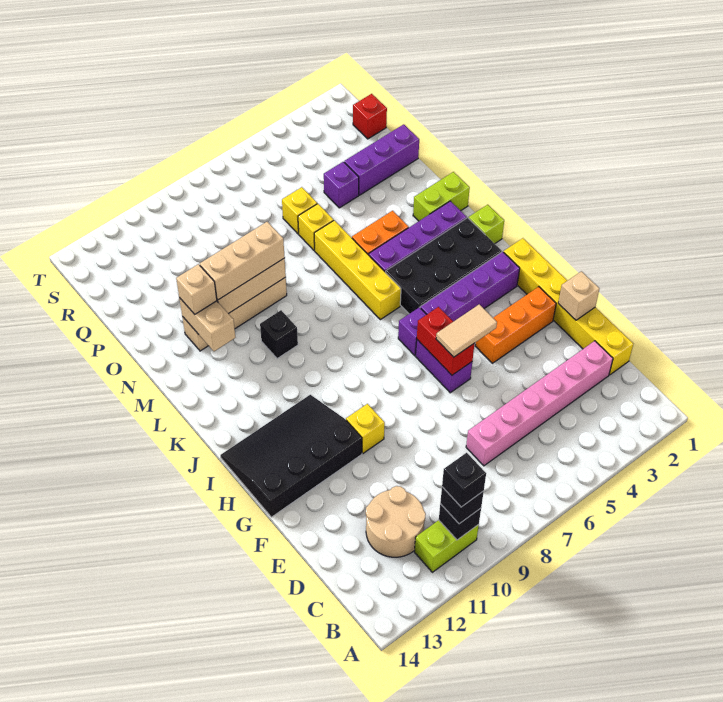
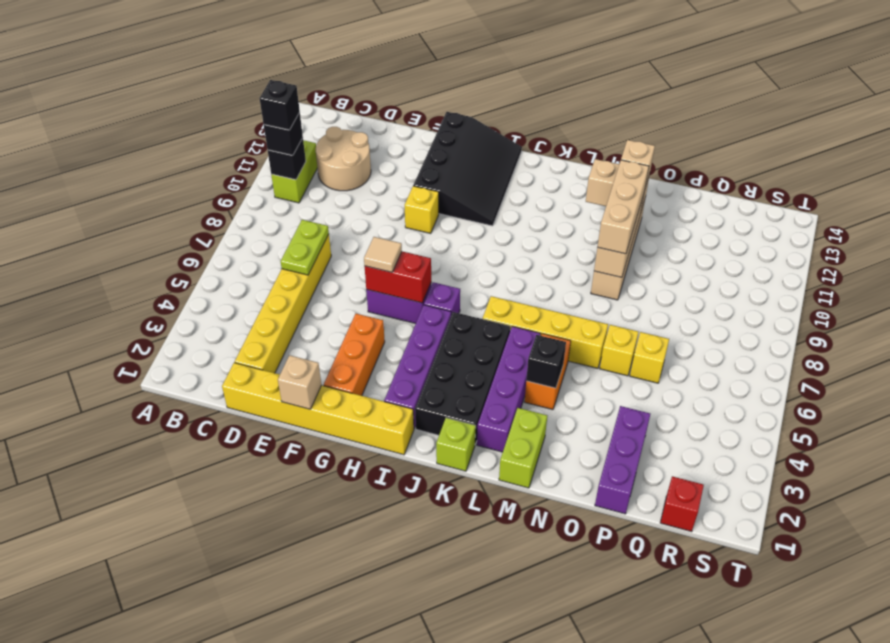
pink brick D2:D7 level 1 -> yellow brick D2:D7 level 1
none -> lime plate D6:D7 level 2
tan tile G5:G6 level 3 -> tan tile G6 level 3
black brick L10 level 1 -> black brick M4 level 2
purple brick P4 level 1 -> none

